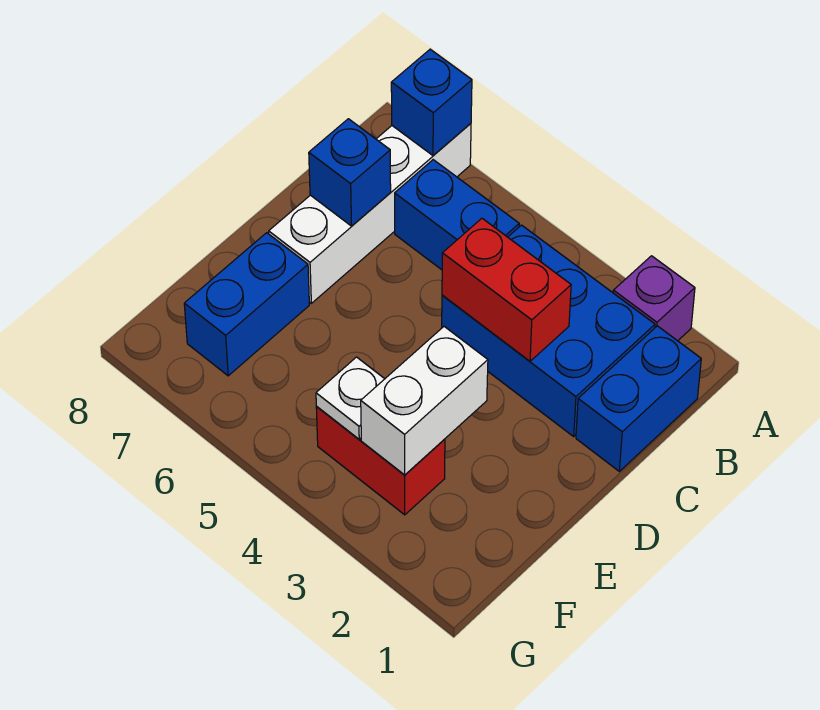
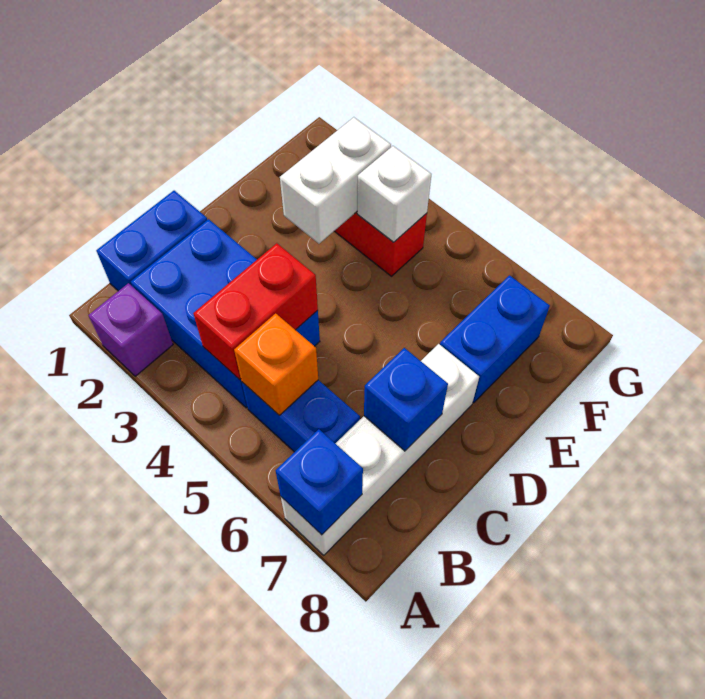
none -> orange brick B5 level 2
red brick C3:C4 level 2 -> red brick B4:C4 level 2
white plate F4 level 2 -> white brick F4 level 2

